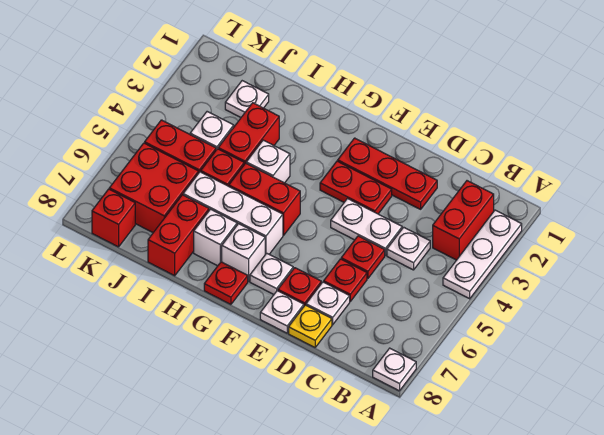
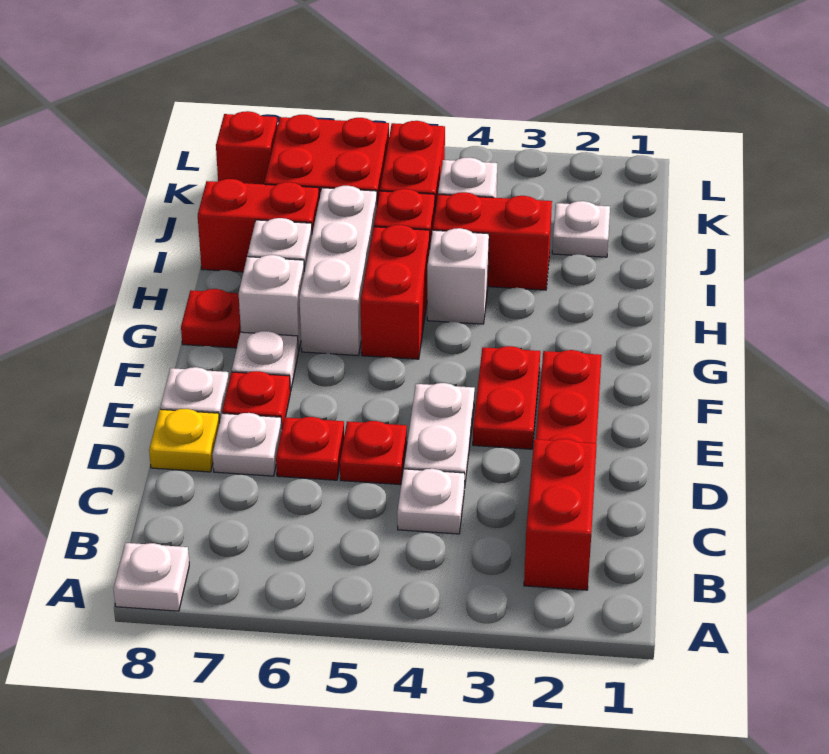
white plate A2:A4 level 1 -> none
red brick B2:B3 level 1 -> red brick B2:C2 level 1

